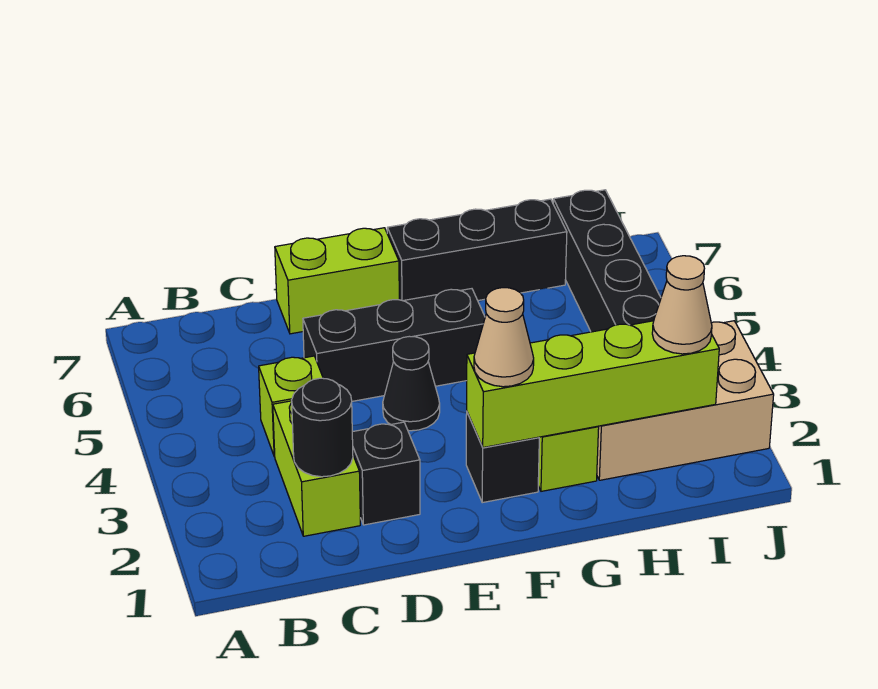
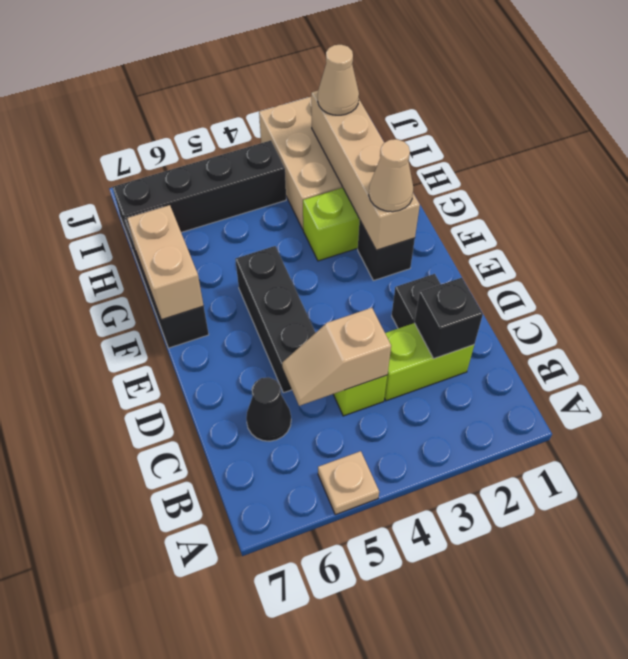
none -> tan plate A5 level 1
black round brick C2 level 2 -> black brick C2 level 2
none -> tan slope C4:C5 level 2 top 4
lime brick D7:E7 level 1 -> none
black cone E4 level 1 -> black cone C6 level 1
lime brick F2:I2 level 2 -> tan brick F2:I2 level 2
none -> tan brick F7:G7 level 2

